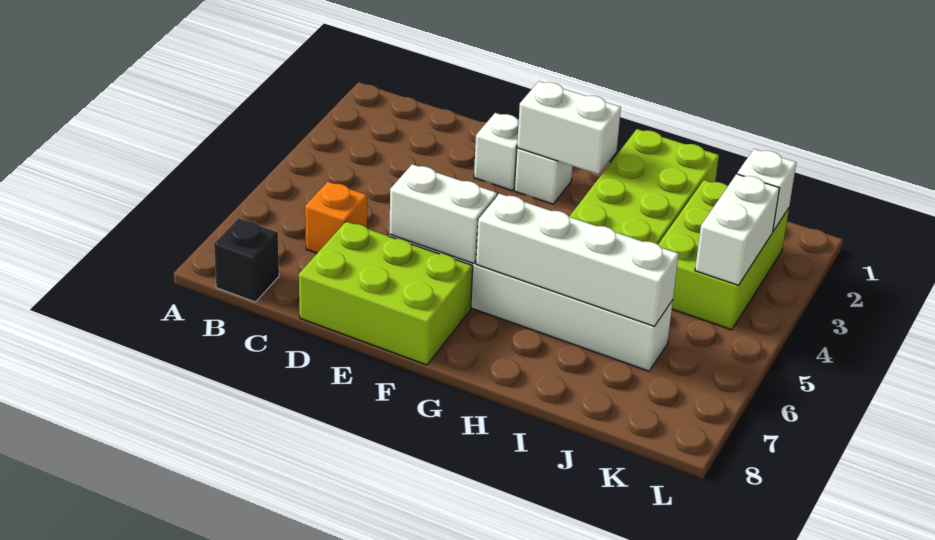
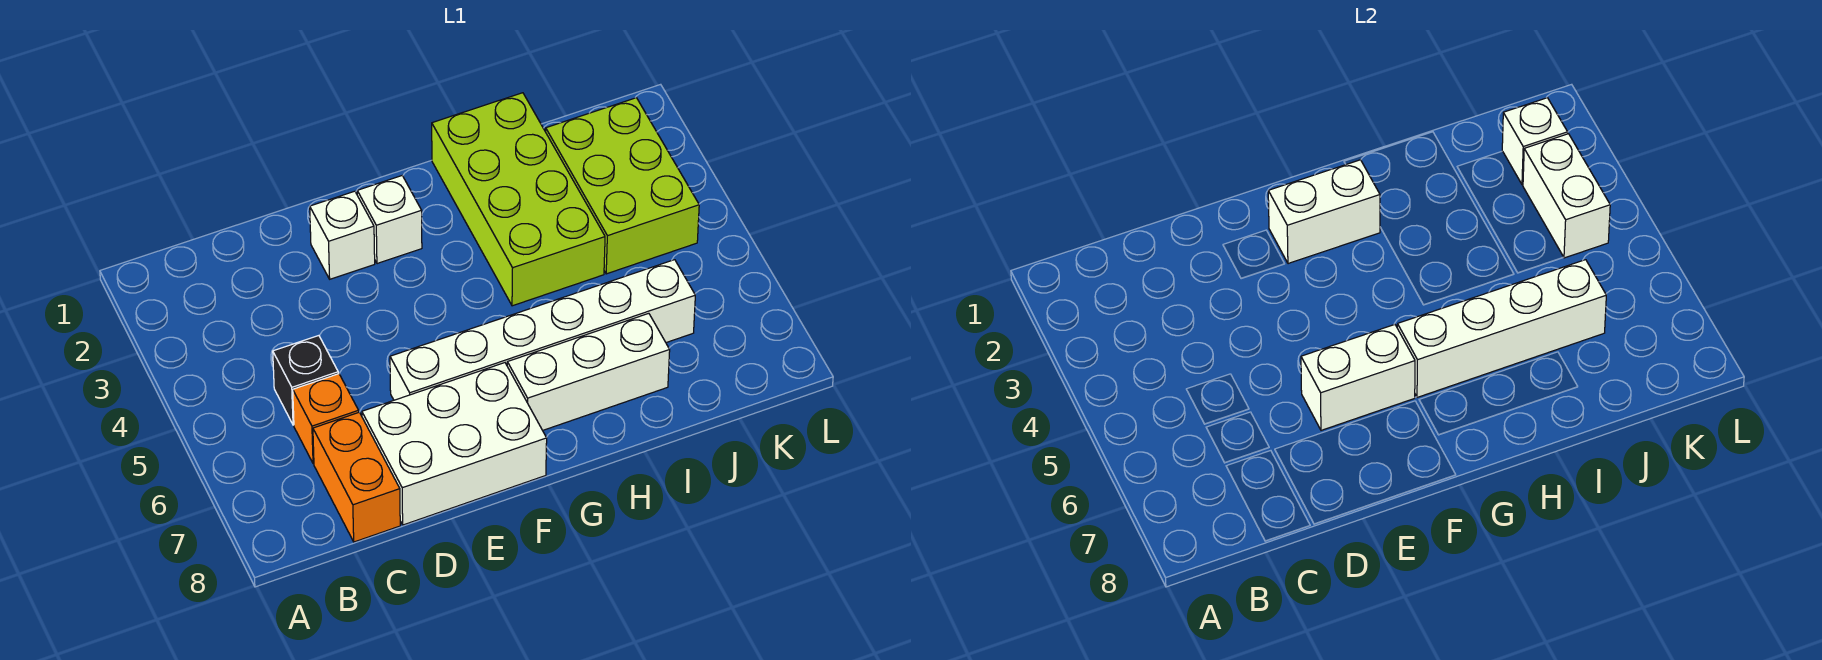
black brick B8 level 1 -> black brick C5 level 1
none -> orange brick C7:C8 level 1
lime brick D7:F8 level 1 -> white brick D7:F8 level 1
none -> white brick G7:I7 level 1

